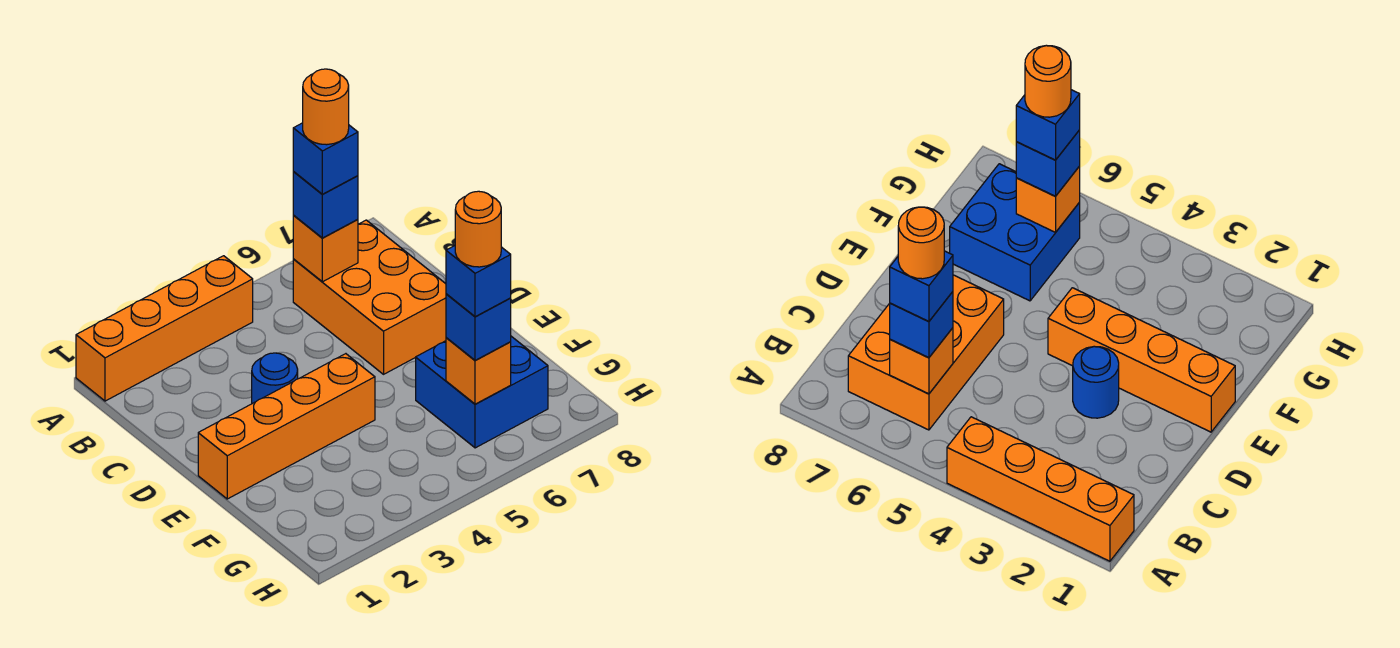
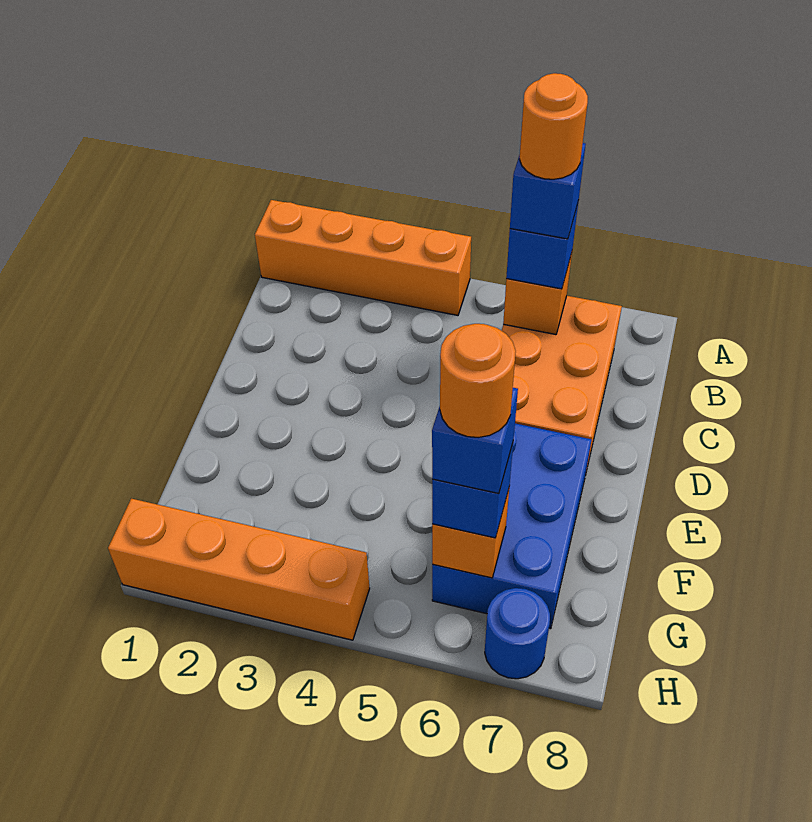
blue round brick D3 level 1 -> blue round brick H7 level 1
orange brick E1:E4 level 1 -> orange brick H1:H4 level 1
blue brick F6:G7 level 1 -> blue brick E6:G7 level 1

